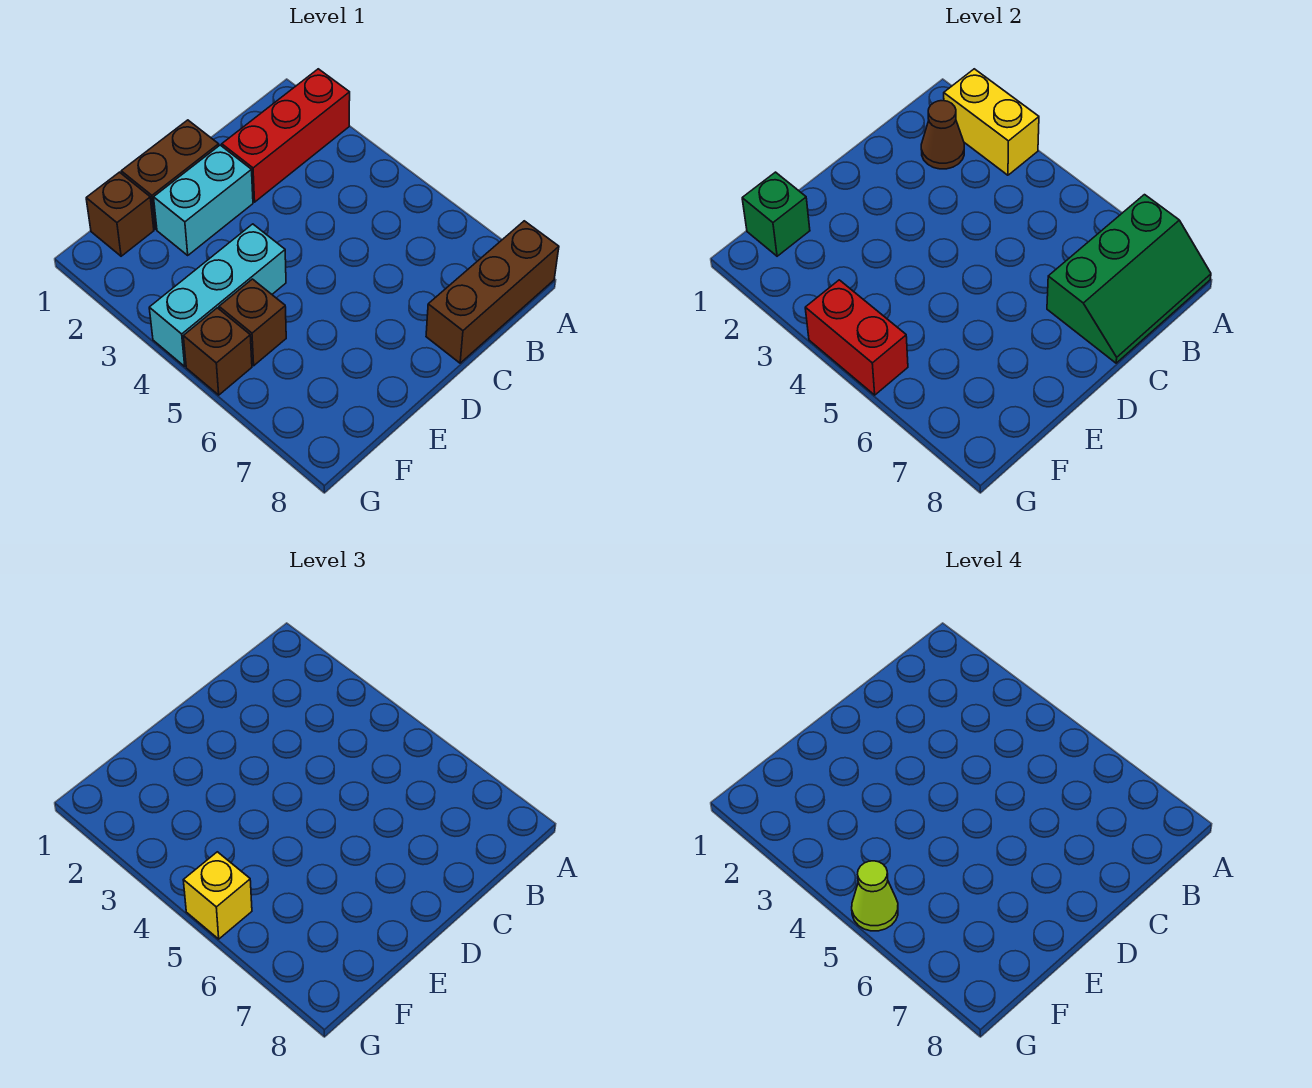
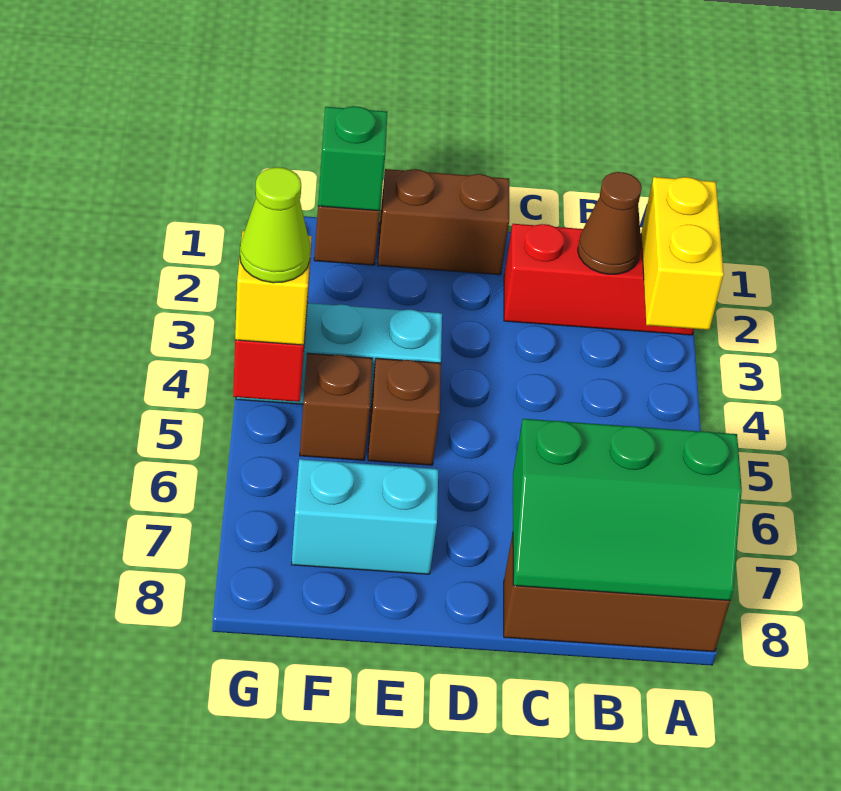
cyan brick D2:E2 level 1 -> cyan brick E7:F7 level 1
brown brick G5 level 1 -> brown brick E5 level 1

